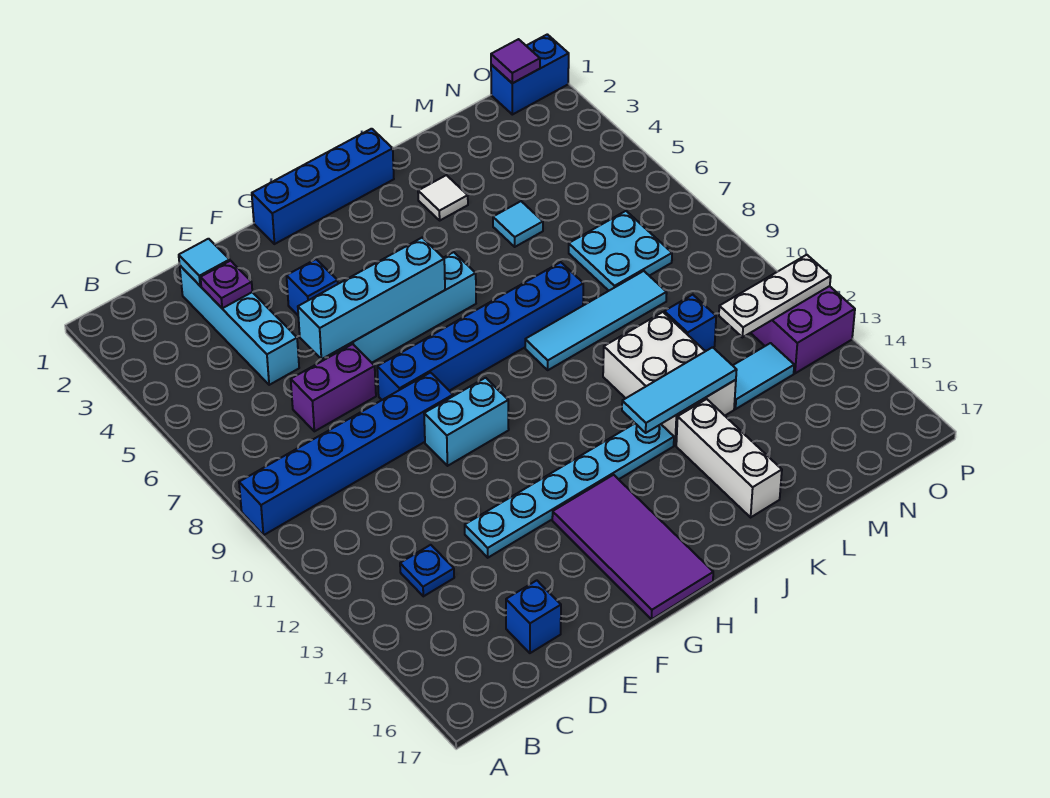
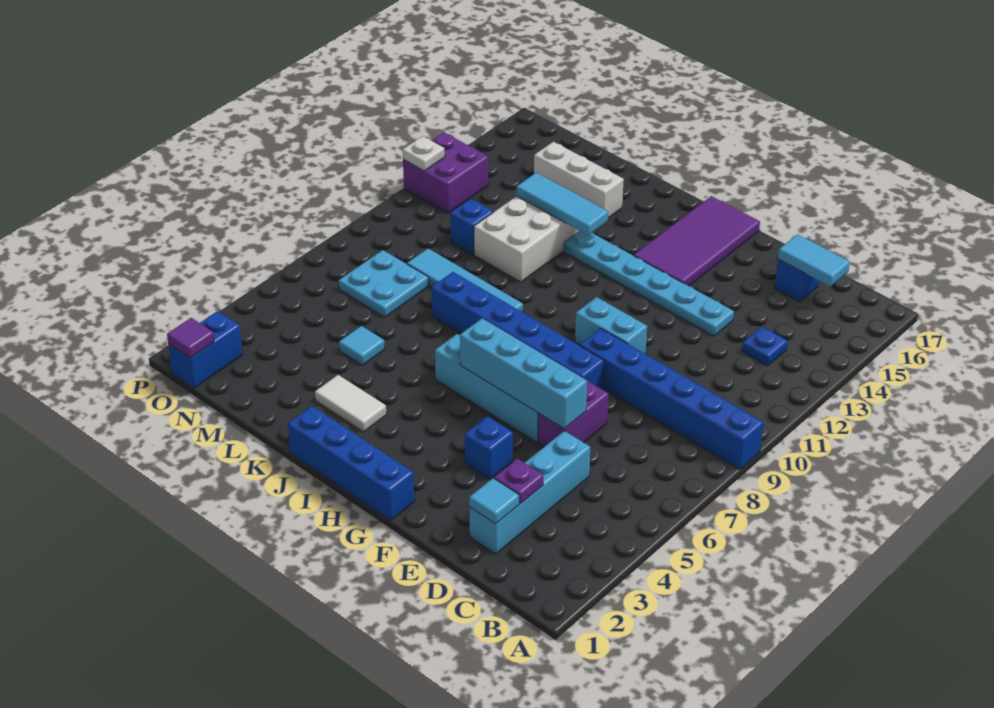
purple brick D7:E7 level 1 -> purple brick E6:E7 level 1
white tile K3 level 1 -> white tile J3:K3 level 1
white brick K14:K16 level 1 -> white brick K15:M15 level 1
cyan tile M13:N13 level 1 -> cyan tile C16:D16 level 2
white plate N12:P12 level 2 -> white plate P12 level 2
blue brick O1:P1 level 1 -> blue brick O1:O2 level 1

